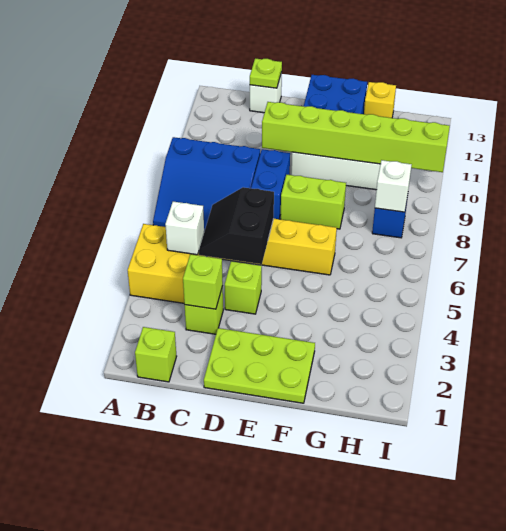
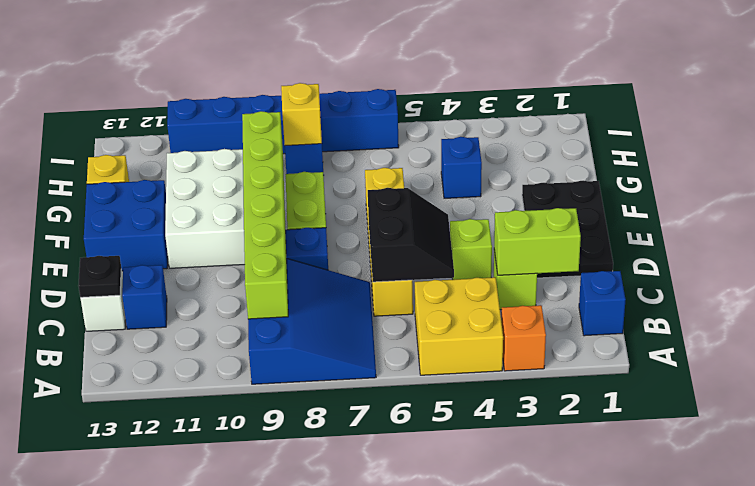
none -> orange brick A3 level 1
lime brick B1 level 1 -> blue brick B1 level 1
white brick B5 level 2 -> none
lime brick C3 level 2 -> lime brick C2:C3 level 2
black slope C5:D6 level 2 top D -> black slope C5:D6 level 2 top 6
none -> blue brick C12 level 1
lime plate C13 level 2 -> black plate C13 level 2
lime plate D1:F2 level 1 -> black plate D1:F2 level 1
lime brick D10:I10 level 2 -> lime brick B9:G9 level 2
none -> blue brick G4 level 1
white brick H8 level 2 -> yellow brick H8 level 2
none -> blue brick I6:I11 level 1

